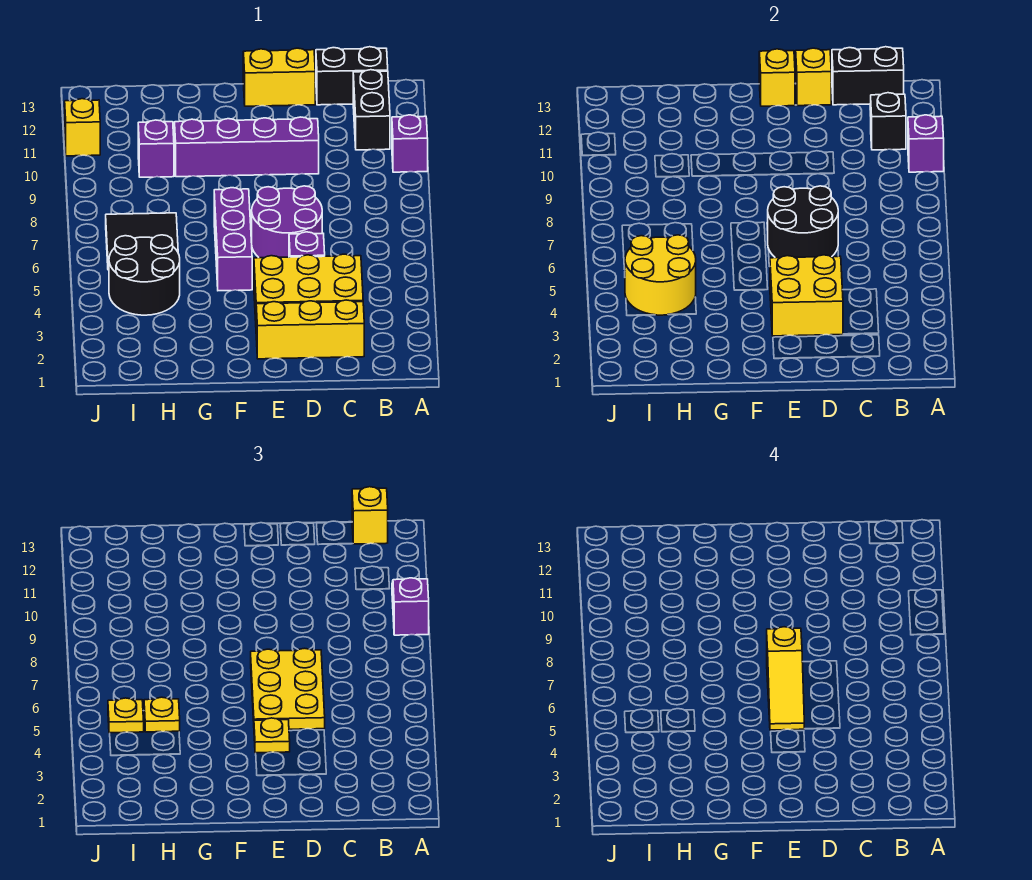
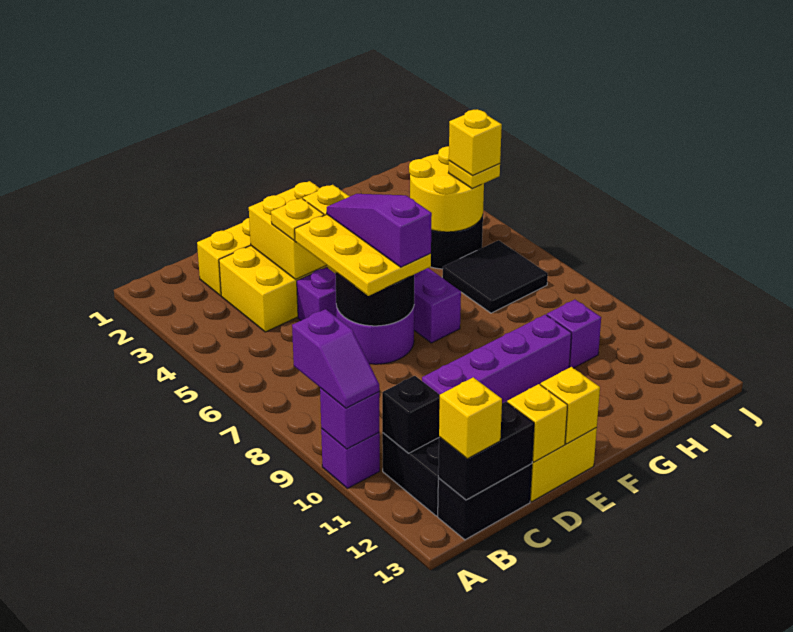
yellow slope E5:E7 level 4 top 7 -> purple slope E5:E7 level 4 top 7
yellow plate H5 level 3 -> yellow plate D4 level 3
yellow brick J11 level 1 -> yellow brick I5 level 4

